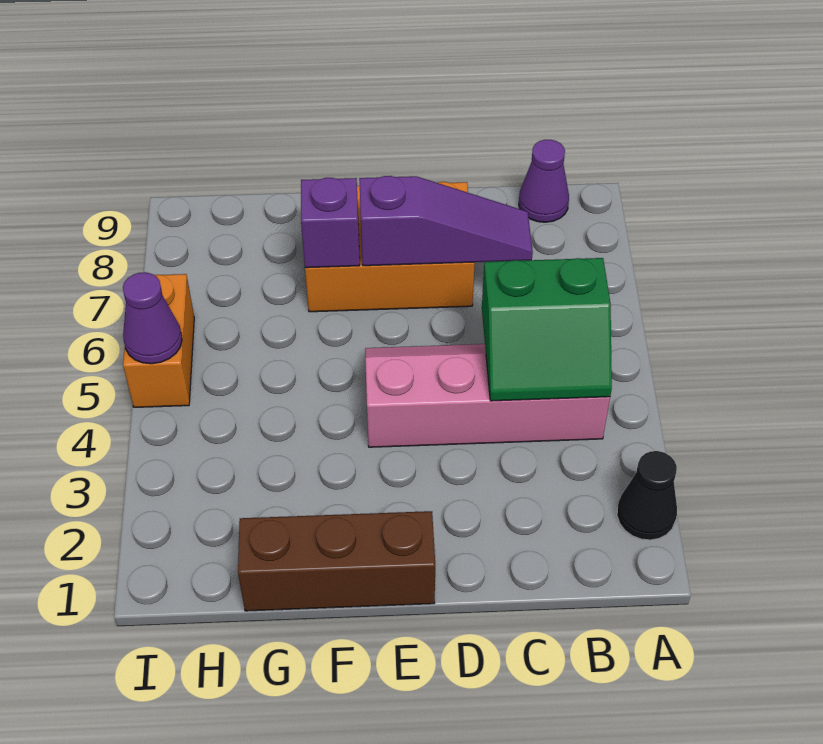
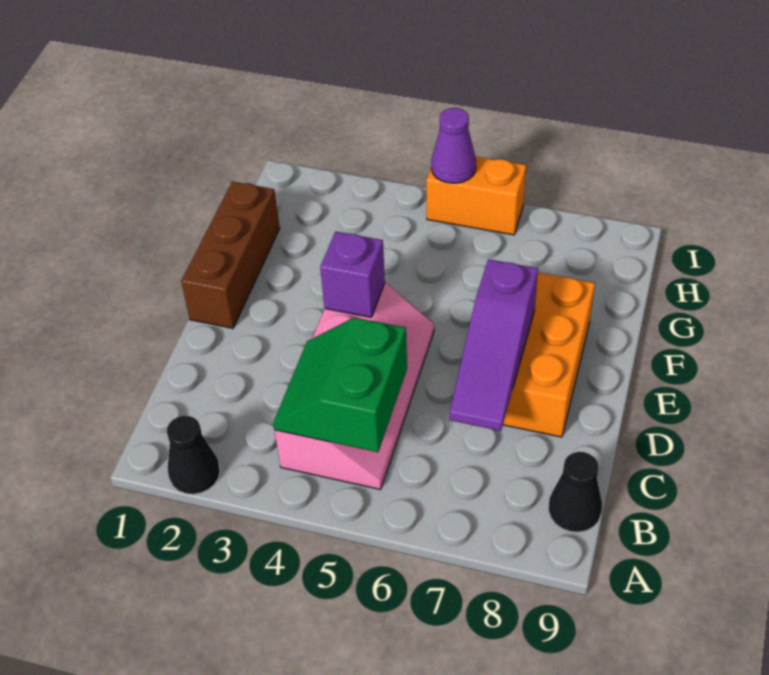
purple cone B9 level 1 -> black cone B9 level 1
purple brick F7 level 2 -> purple brick E4 level 2

